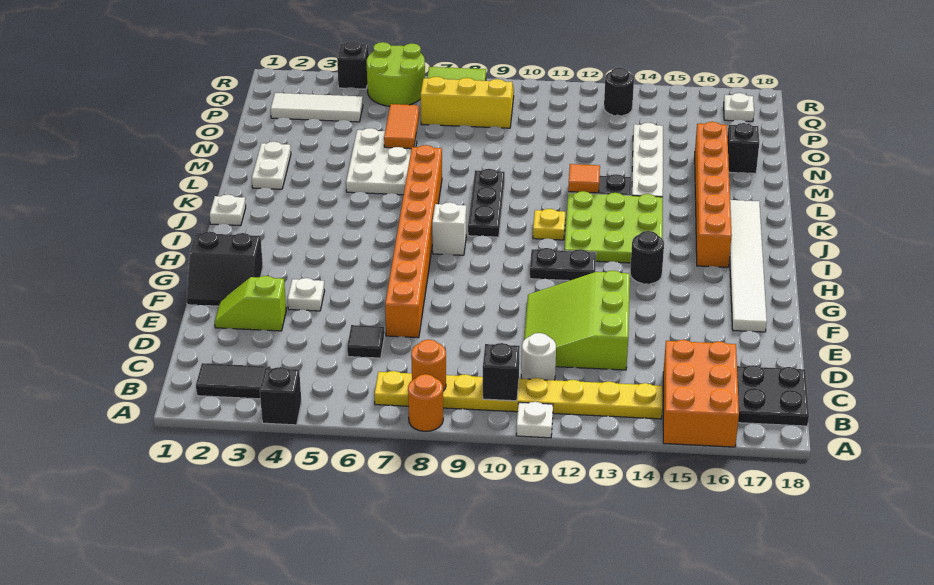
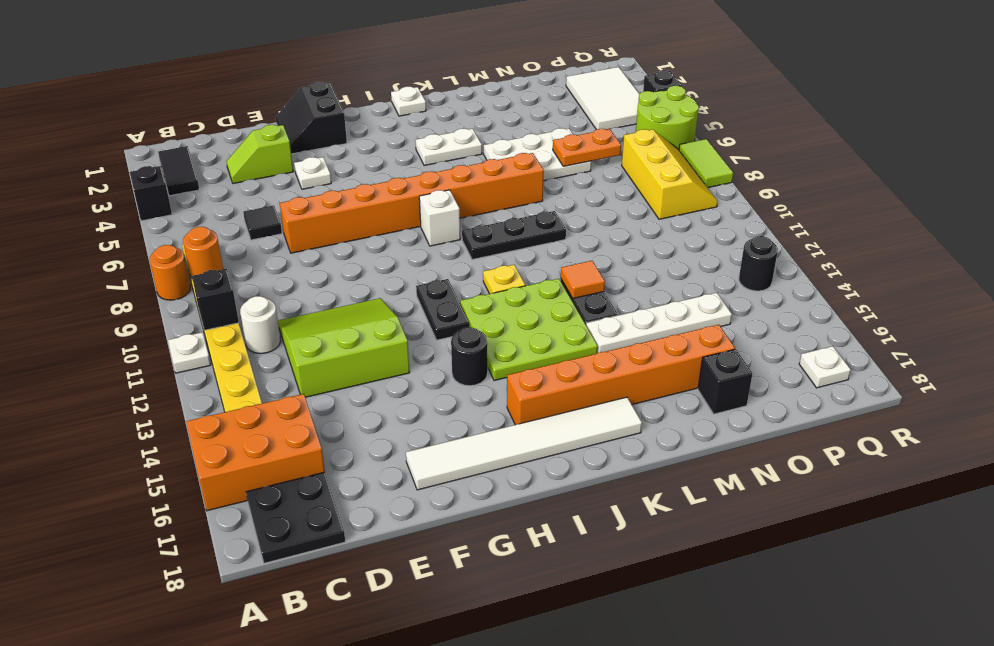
lime slope E2:E3 level 1 top 3 -> lime slope D3:E3 level 1 top E
white plate L2:M2 level 1 -> white plate J4:K4 level 1
orange tile N6:O6 level 2 -> orange plate N6:O6 level 2
white tile P2:P4 level 1 -> white tile P2:Q4 level 1

